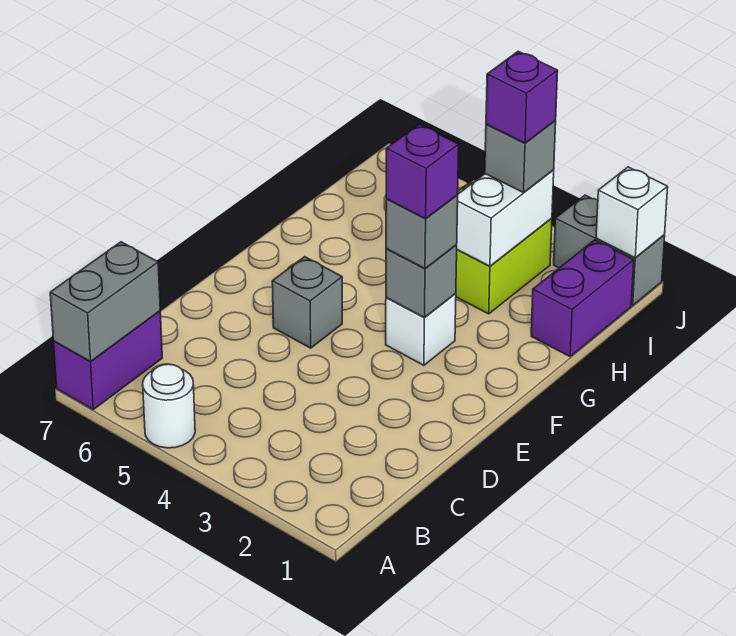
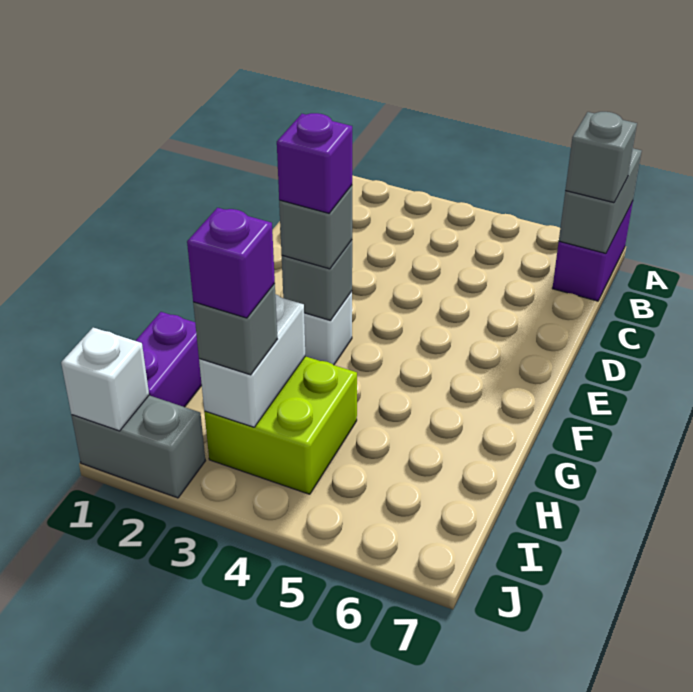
white round brick A5 level 1 -> none
grey brick E5 level 1 -> grey brick B7 level 3

